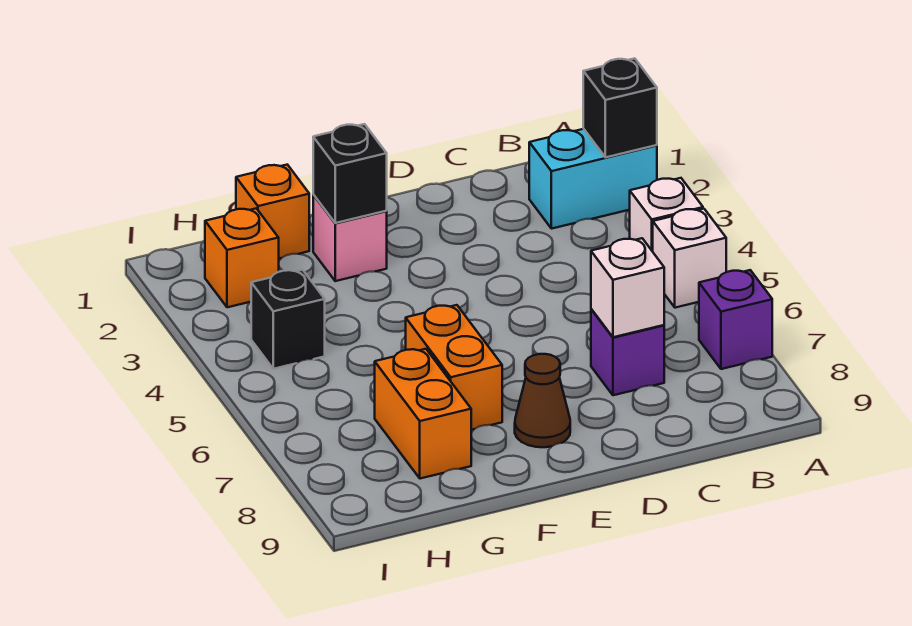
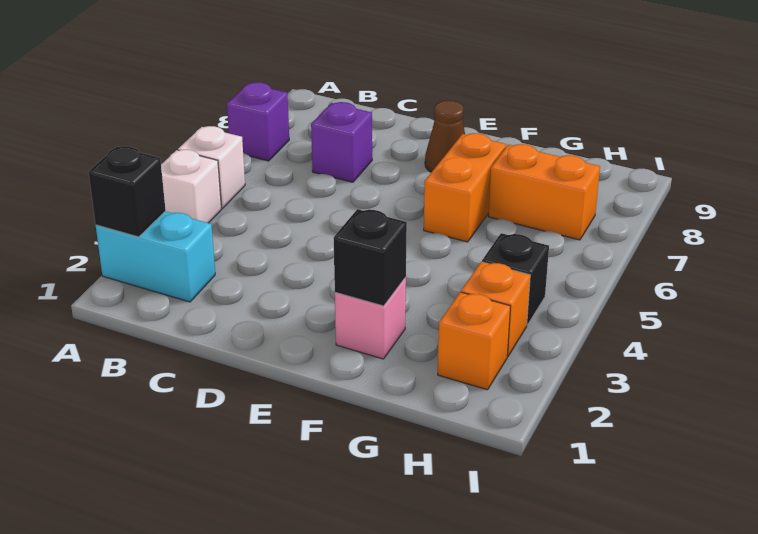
white brick C7 level 2 -> none
orange brick G1 level 1 -> orange brick H3 level 1
orange brick G7:G8 level 1 -> orange brick G7:H7 level 1

